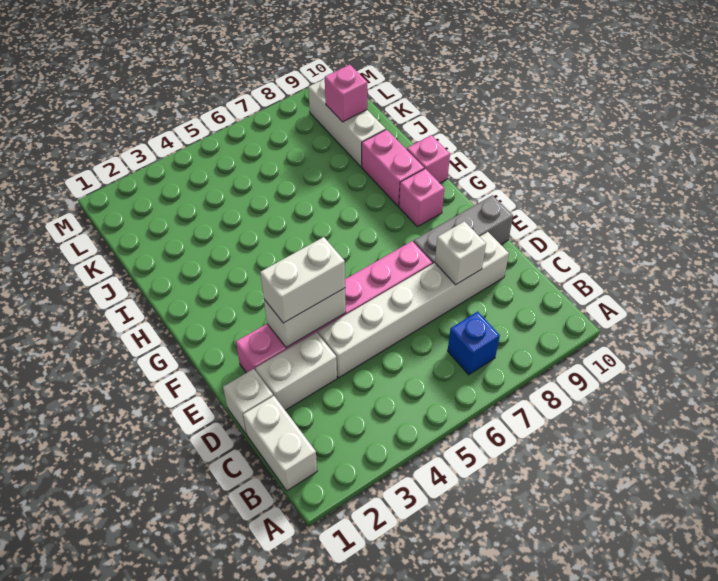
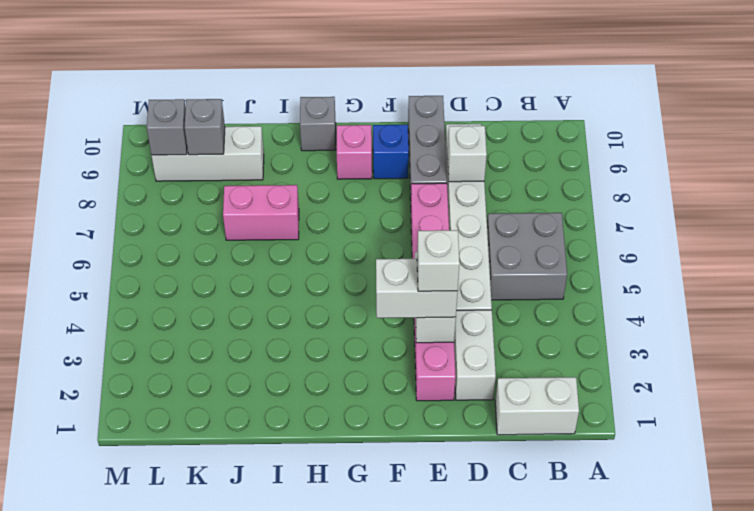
none -> grey brick B5:C6 level 1
blue brick B7 level 1 -> blue brick F9 level 1
white brick D1 level 1 -> white brick E3 level 4
white brick E3:E4 level 3 -> white brick E3:F3 level 3
pink brick H9:I9 level 1 -> pink brick I7:J7 level 1
pink brick H10 level 1 -> grey brick H10 level 1
pink brick K9 level 2 -> grey brick K9 level 2
none -> grey brick L9 level 2

